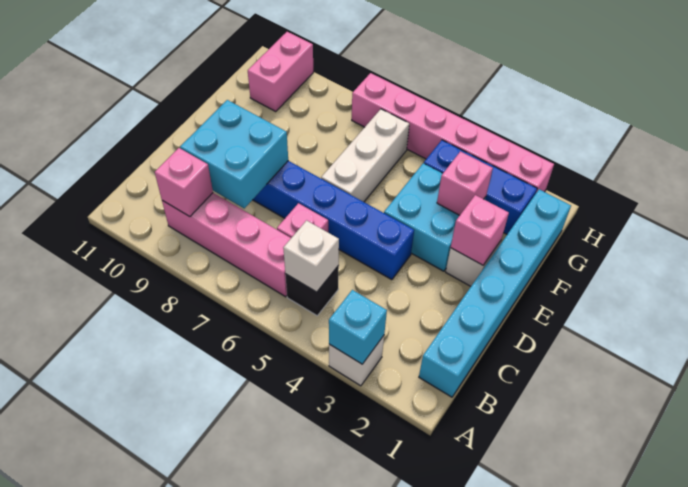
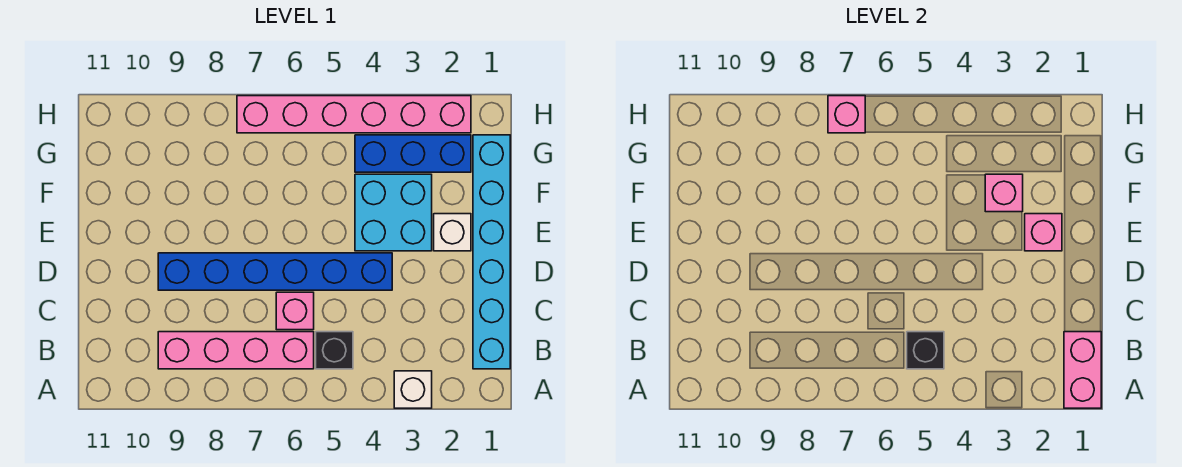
cyan brick A3 level 2 -> none
white brick B5 level 2 -> black brick B5 level 2
pink brick B9 level 2 -> pink brick H7 level 2
cyan brick C8:D9 level 2 -> none
white brick E6:G6 level 1 -> none
pink brick G10:H10 level 1 -> pink brick A1:B1 level 2

